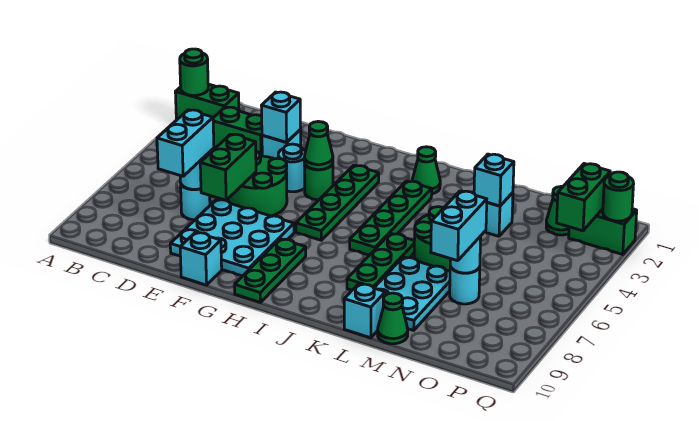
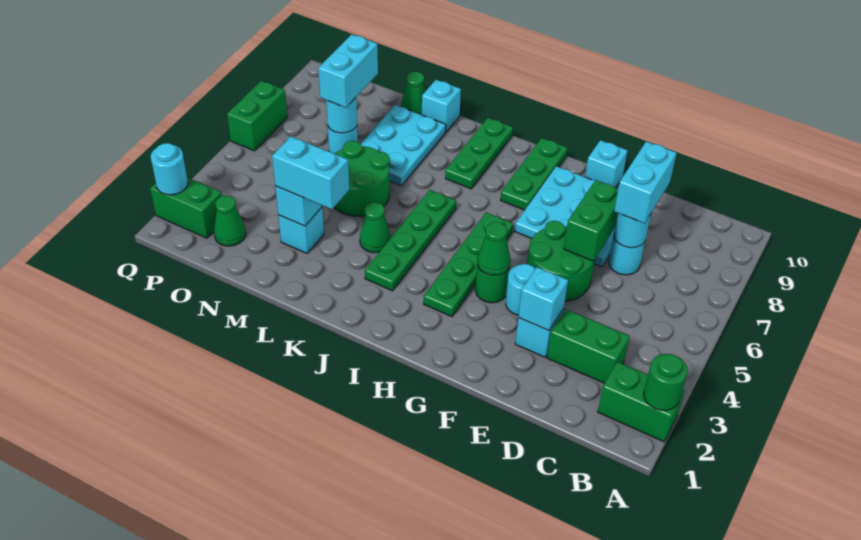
green cone J2 level 1 -> green cone K4 level 1
green plate K6:K8 level 1 -> green plate J8:J10 level 1
none -> cyan brick L3:M3 level 3
green brick P2:P3 level 2 -> green brick Q6:Q7 level 1
green round brick Q2 level 2 -> cyan round brick Q2 level 2

